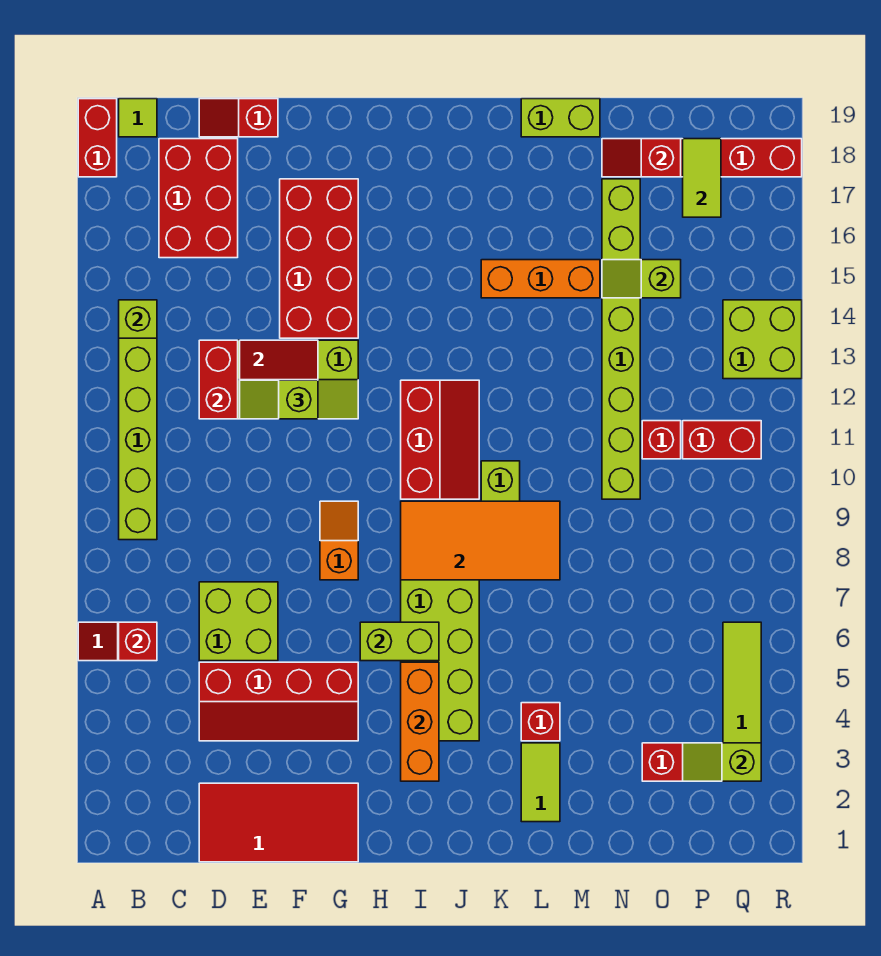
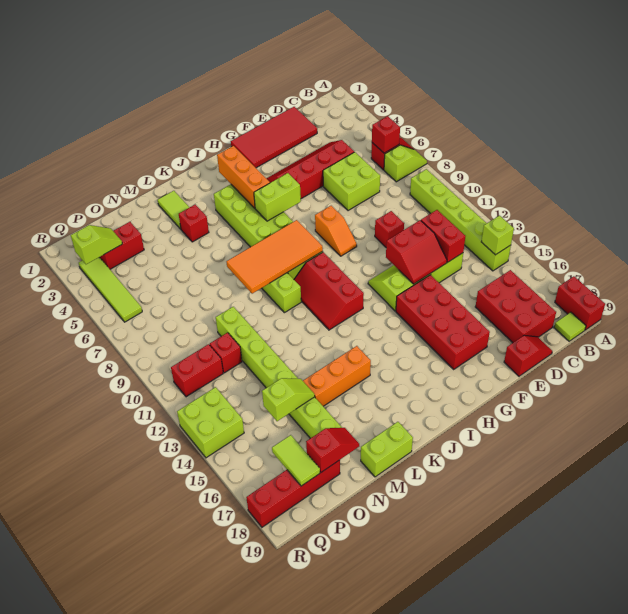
none -> red brick E10 level 1
lime slope E12:F12 level 3 top F -> lime slope A7:B7 level 1 top B

